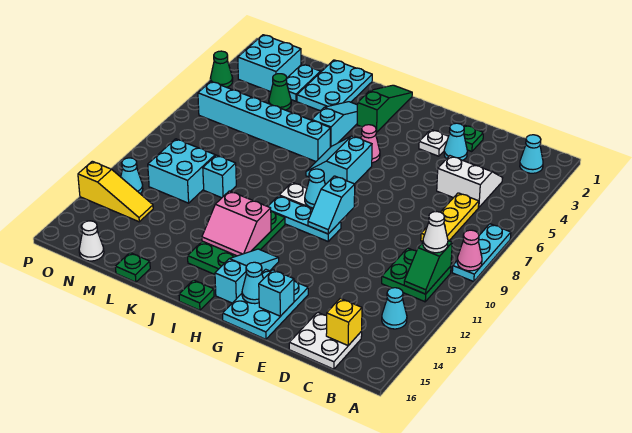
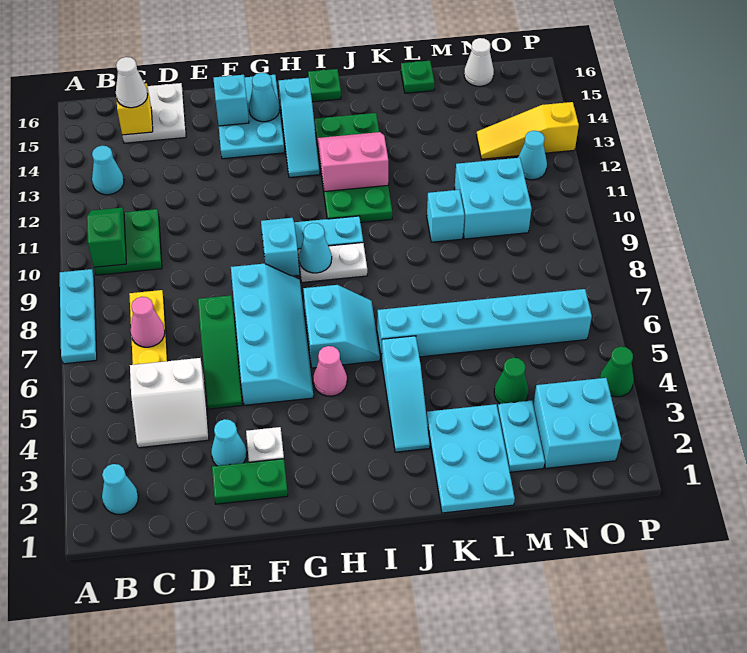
pink cone A9 level 2 -> pink cone C7 level 2
white cone B10 level 3 -> white cone C15 level 3
green plate E2 level 1 -> green plate E2:F2 level 1
none -> cyan slope F5:G8 level 1 top F
green slope I1:I3 level 1 top 3 -> green slope E5:E7 level 1 top 7

